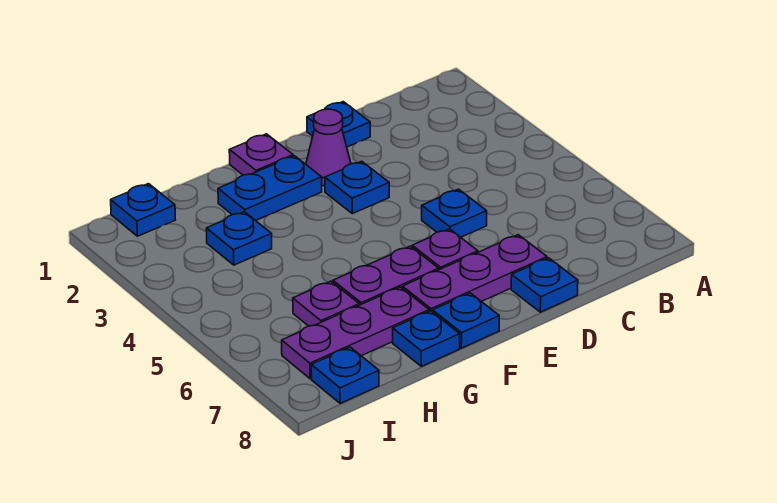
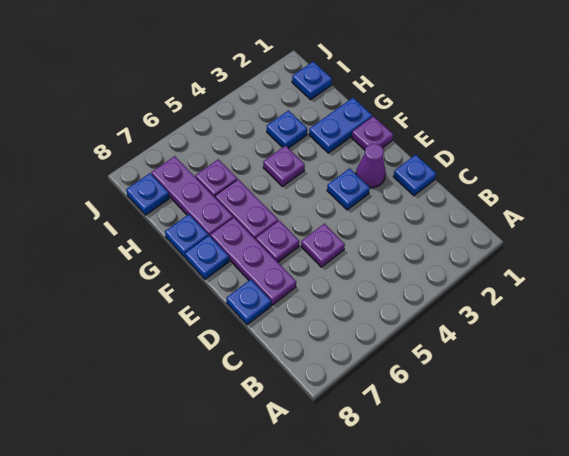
blue plate D5 level 1 -> purple plate D5 level 1
blue plate F2:G2 level 1 -> blue plate G1:G2 level 1
none -> purple plate G4 level 1

